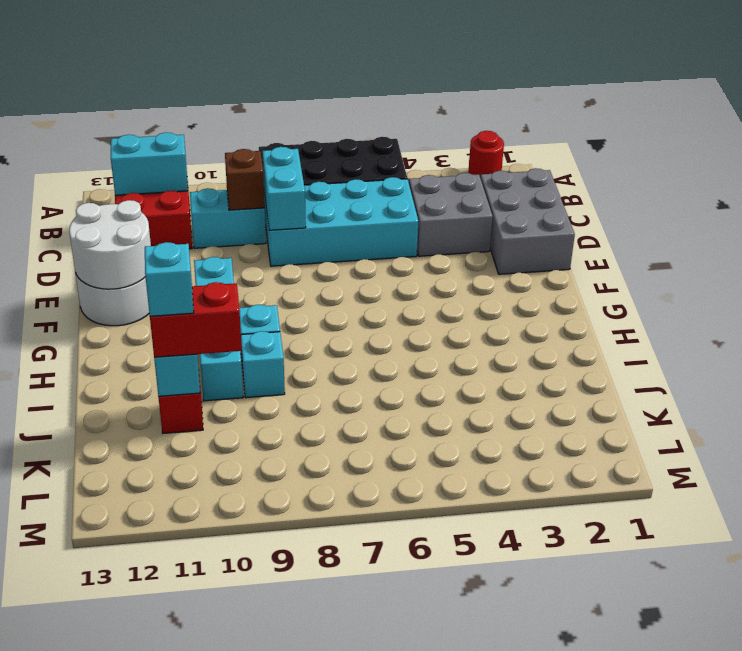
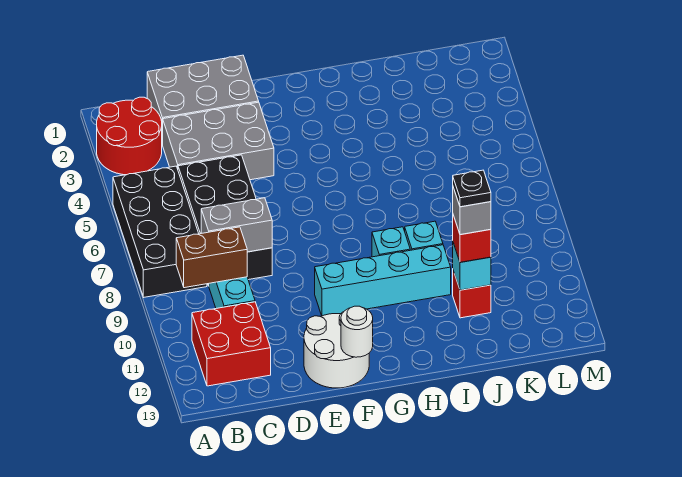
red round brick A2 level 1 -> red round brick A2:B3 level 1
cyan brick B11:B12 level 2 -> none
grey brick C3:D4 level 1 -> grey brick C3:E4 level 1
cyan brick C5:D8 level 1 -> black brick C5:D8 level 1
cyan brick C8:D8 level 2 -> grey brick C8:D8 level 2
brown brick C9 level 2 -> brown brick B9:C9 level 2
white round brick E12:F13 level 2 -> white round brick F13 level 2
red brick J10:J11 level 3 -> red brick J11 level 3
cyan brick J11 level 4 -> grey brick J11 level 4
none -> black plate J11 level 5

